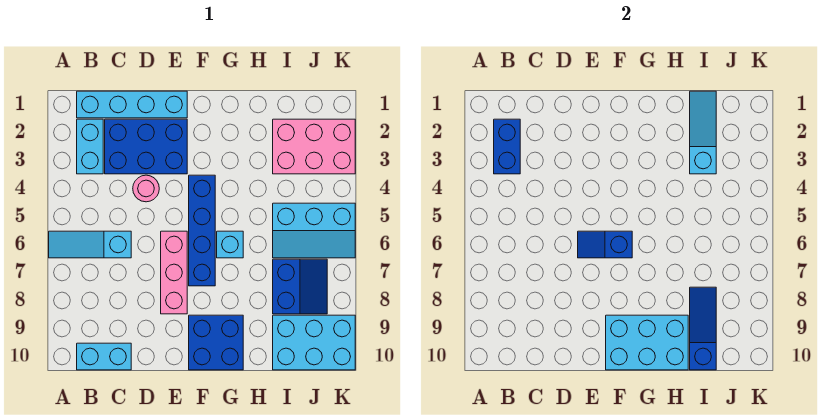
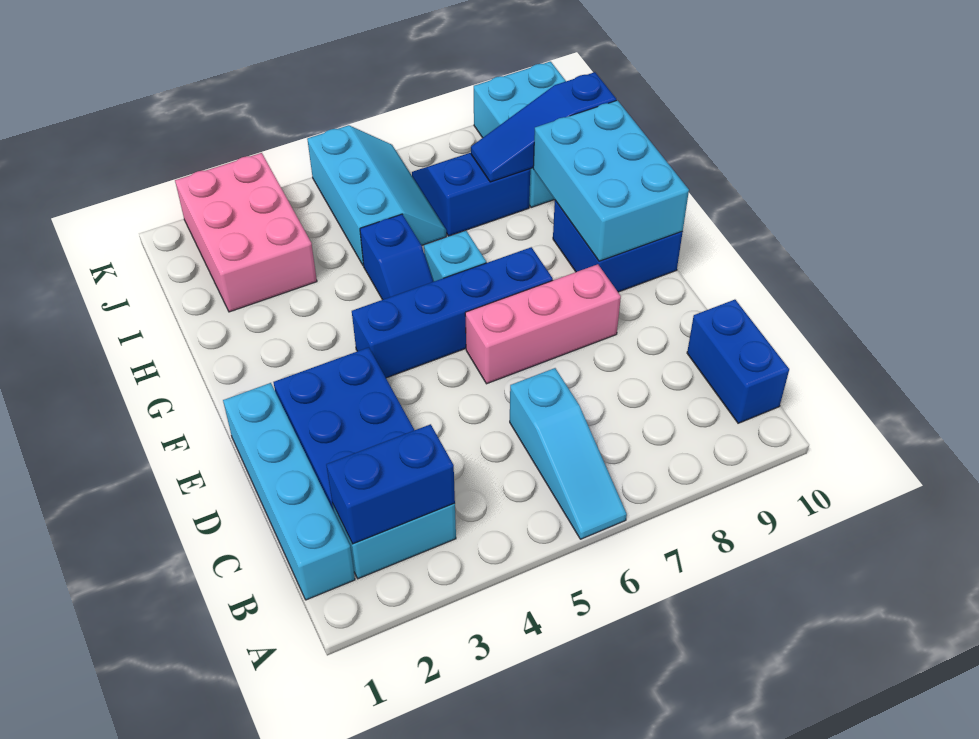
cyan brick B10:C10 level 1 -> blue brick B10:C10 level 1
pink round brick D4 level 1 -> none
blue slope E6:F6 level 2 top F -> blue slope G5:H5 level 1 top H
cyan slope I1:I3 level 2 top 3 -> none

